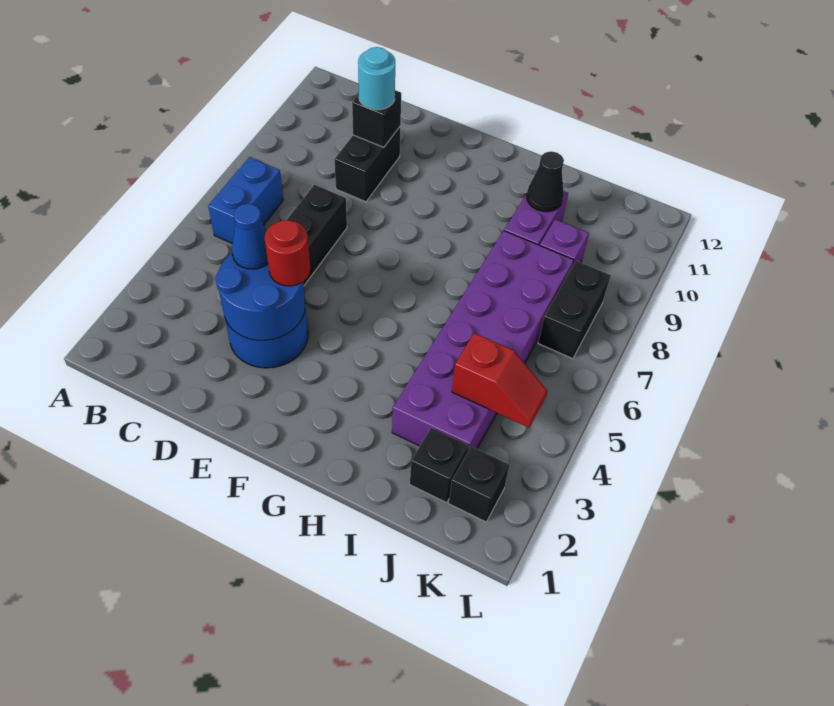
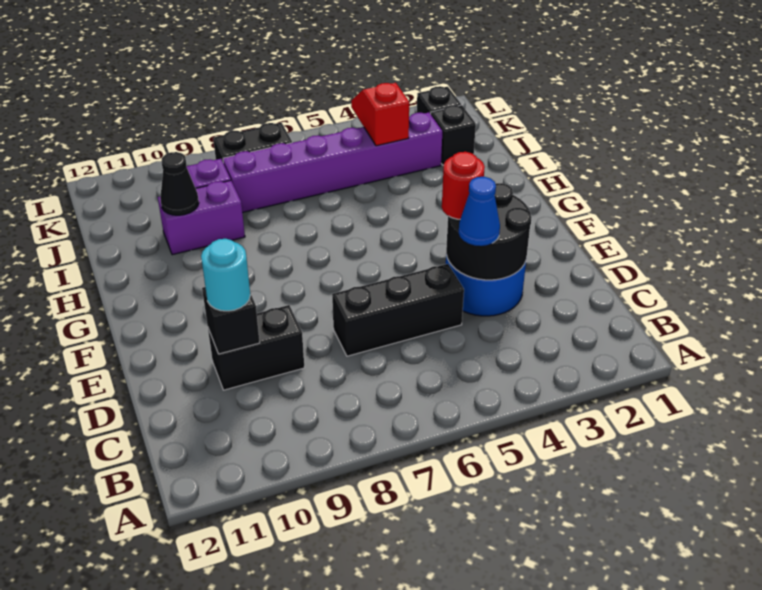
blue brick B6:B7 level 1 -> none
blue round brick D3:E4 level 2 -> black round brick D3:E4 level 2
purple brick I3:J8 level 1 -> purple brick J3:J8 level 1

